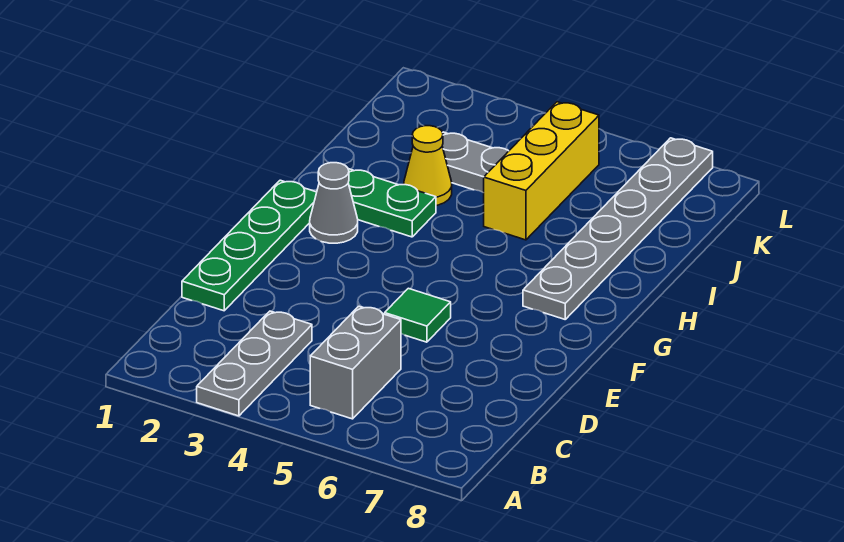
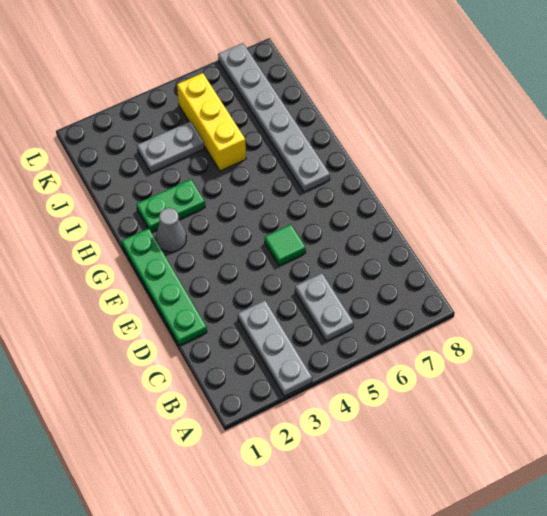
grey brick B5:C5 level 1 -> grey plate B5:C5 level 1
yellow cone I3 level 1 -> none

